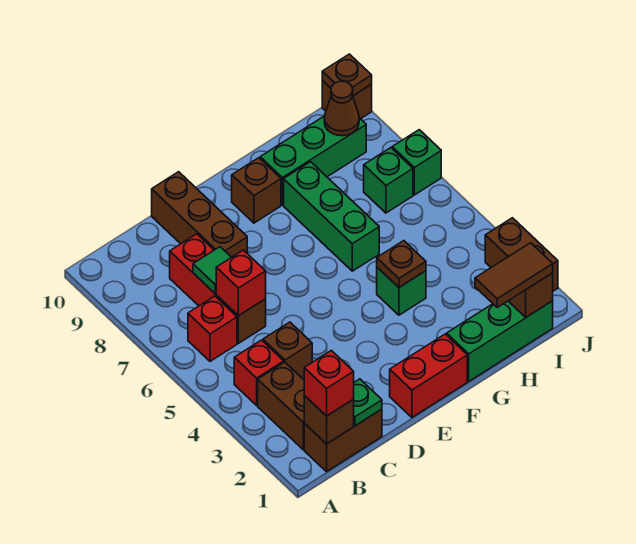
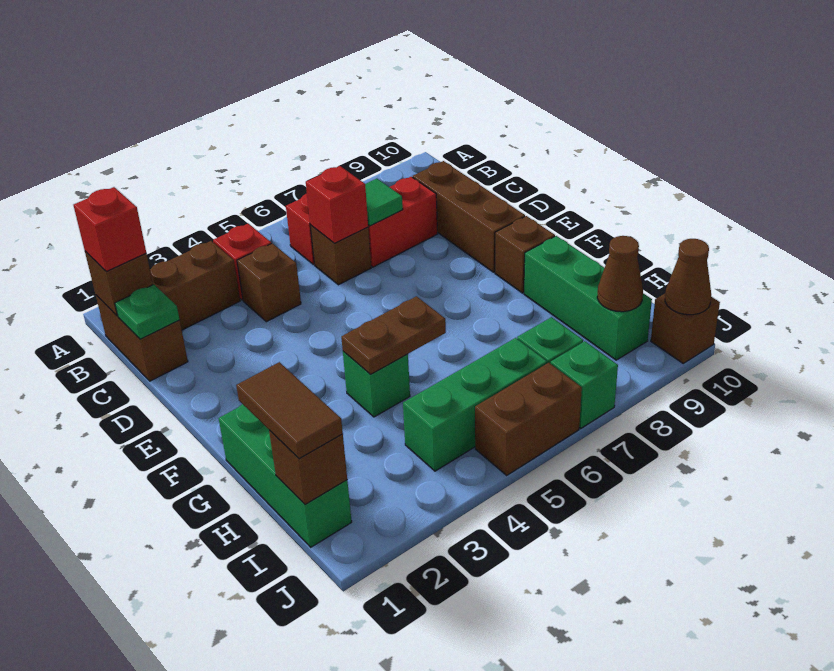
brown brick D8:D10 level 1 -> brown brick C9:E9 level 1
red brick E1:F1 level 1 -> none
brown plate G4 level 2 -> brown plate G4:G5 level 2
green brick G6:G8 level 1 -> green brick I4:I6 level 1
brown brick J2:J3 level 1 -> brown brick J5:J6 level 1
brown plate J10 level 2 -> brown cone J10 level 2

